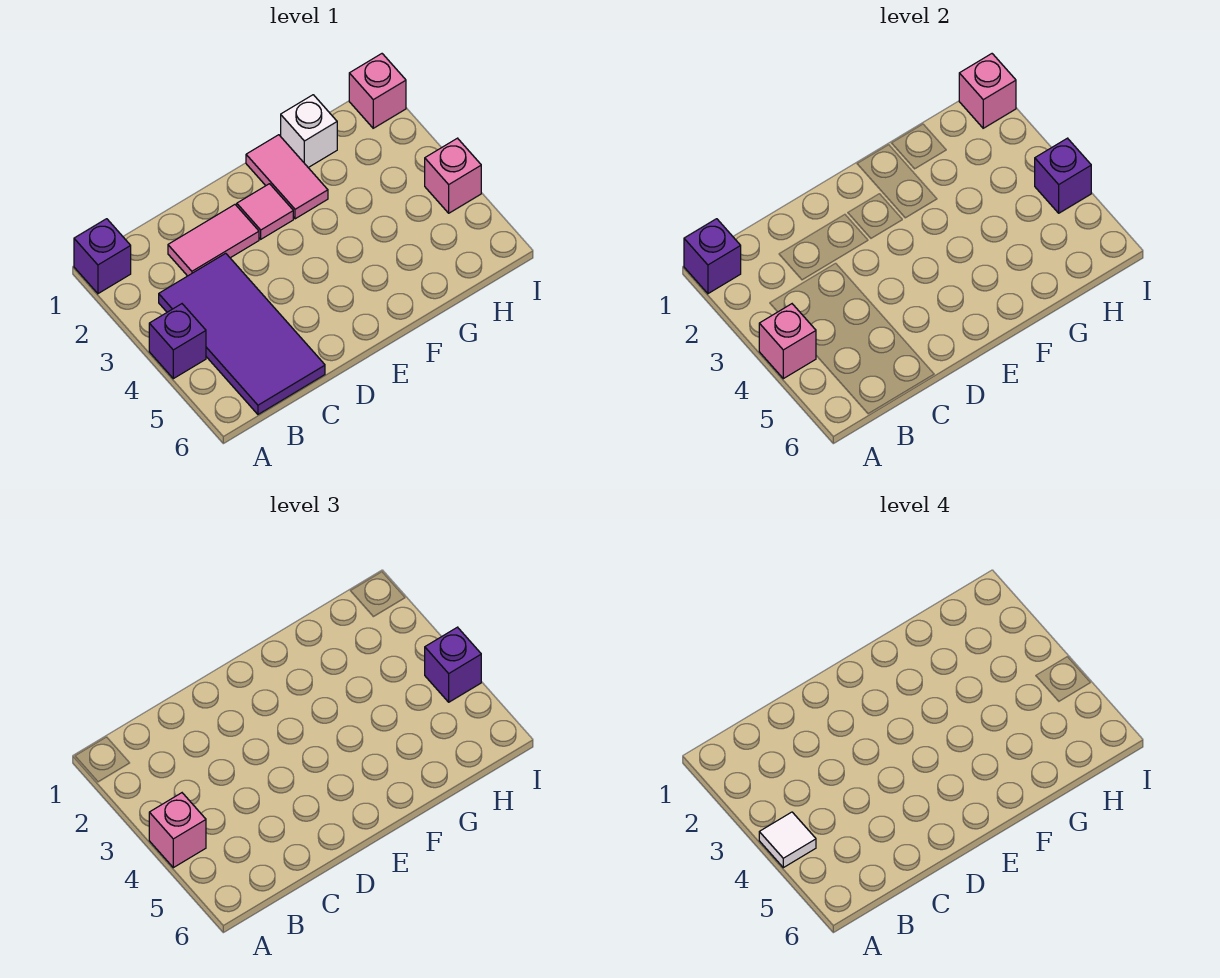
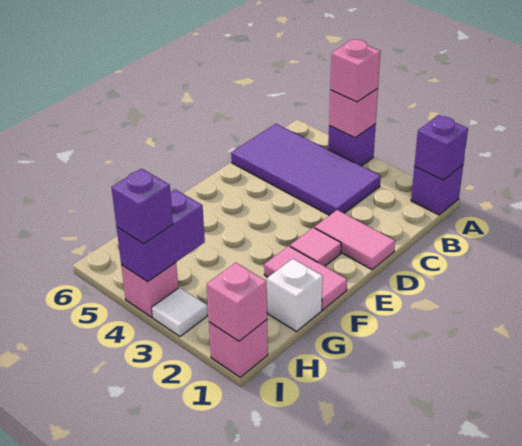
white tile A4 level 4 -> white tile I3 level 1
pink tile C2:D2 level 1 -> pink tile D1:D2 level 1
purple brick I4 level 2 -> purple brick H4:I4 level 2

